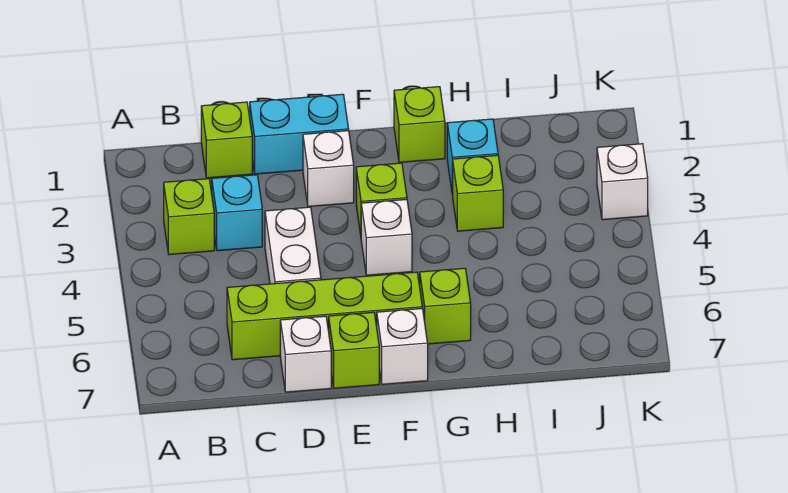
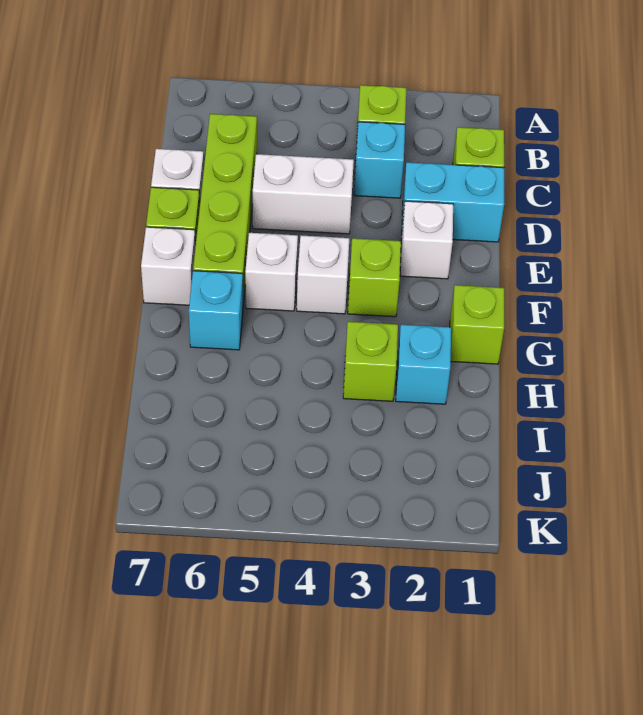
cyan brick D1:E1 level 1 -> cyan brick D1:D2 level 1
lime brick G6 level 1 -> cyan brick G6 level 1
white brick K3 level 1 -> white brick F5 level 1

